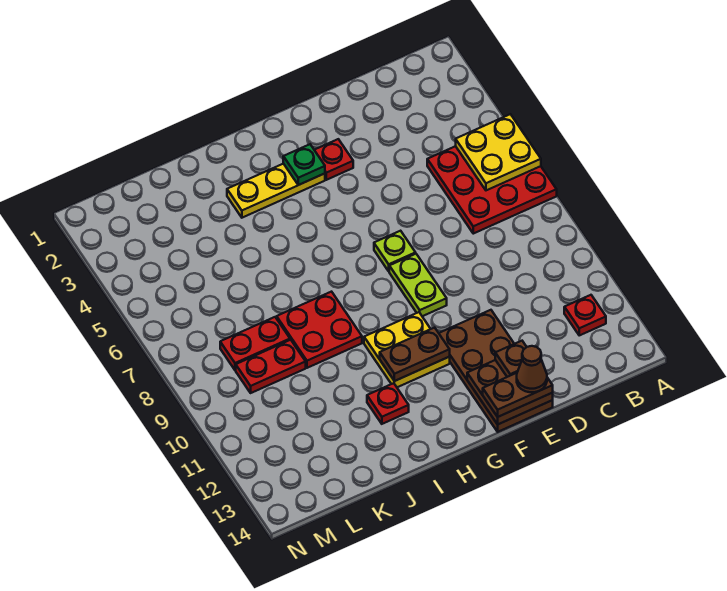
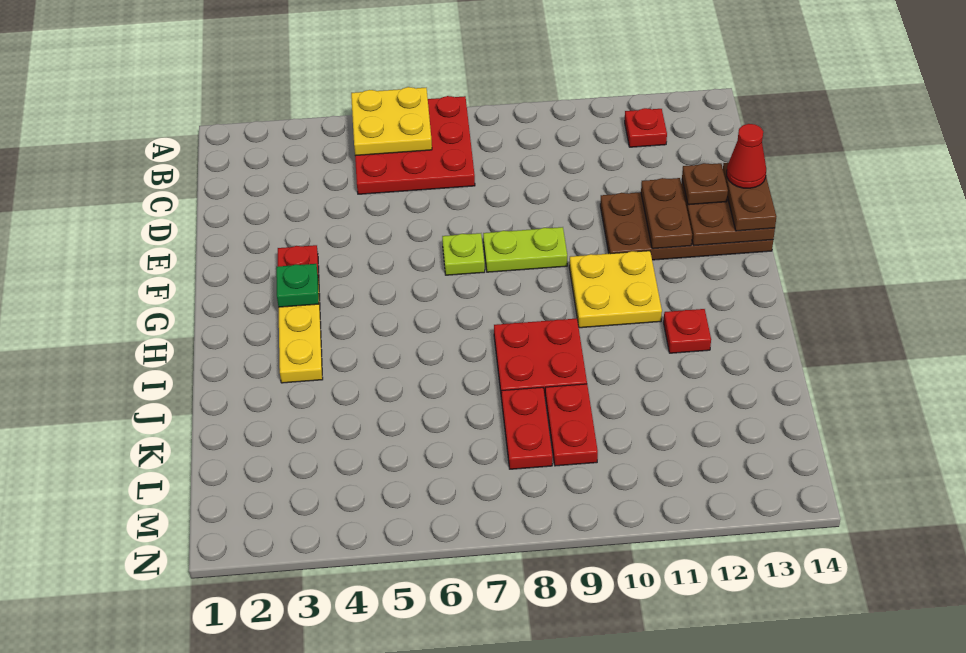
brown cone E14 level 4 -> red cone E14 level 4
brown plate G11:H11 level 2 -> brown plate E12:F12 level 2

